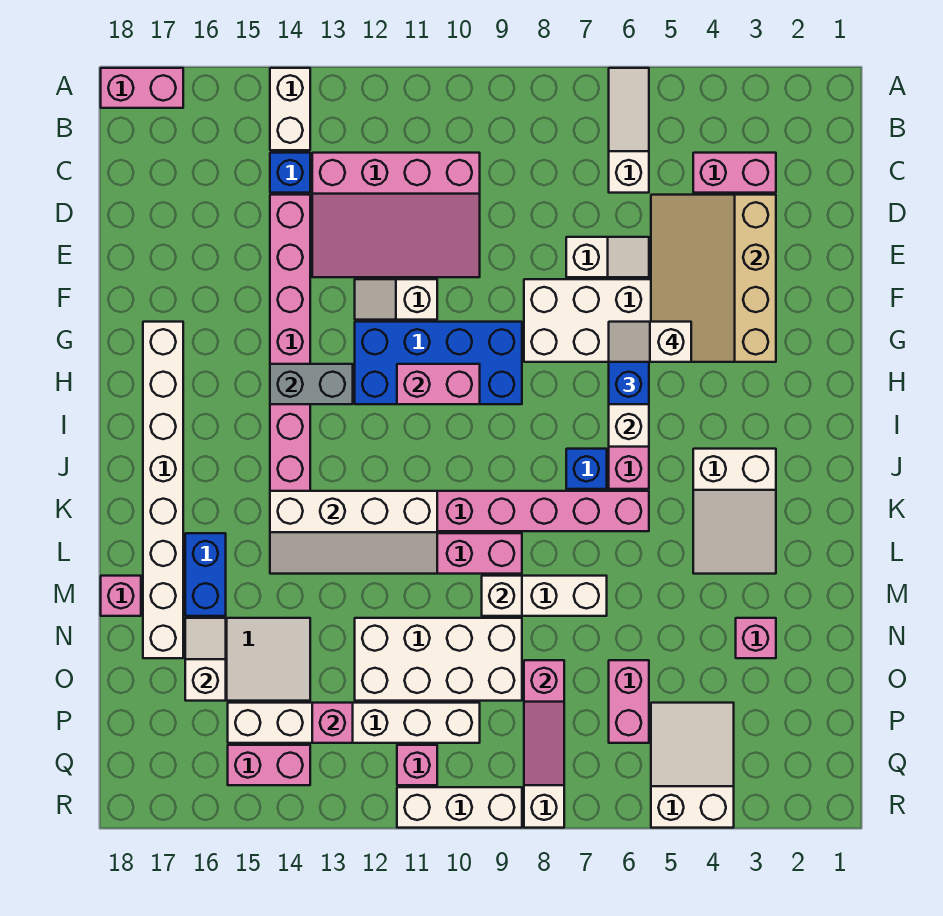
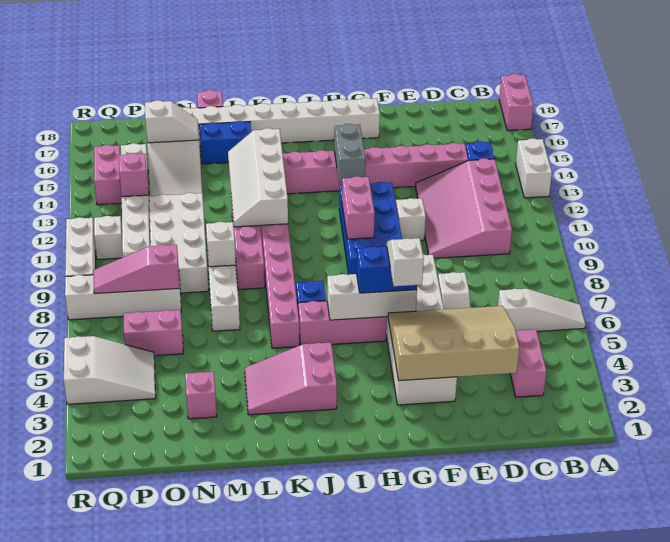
white brick A14:B14 level 1 -> white brick A13:A14 level 1
white slope J3:L4 level 1 top J -> pink slope J3:L4 level 1 top J
pink brick Q11 level 1 -> white brick Q11 level 1

